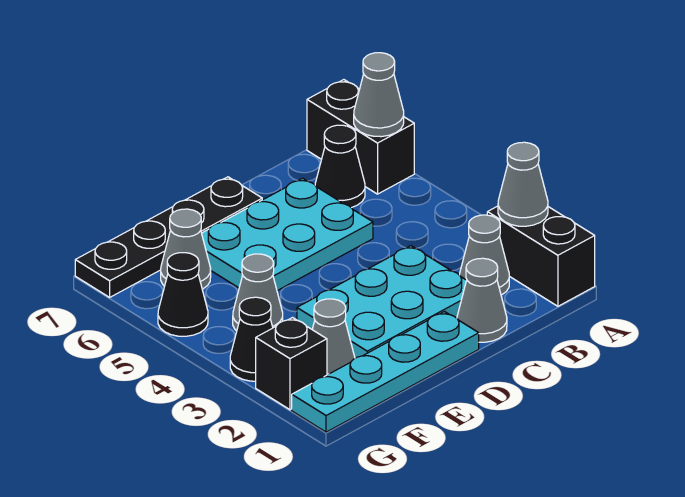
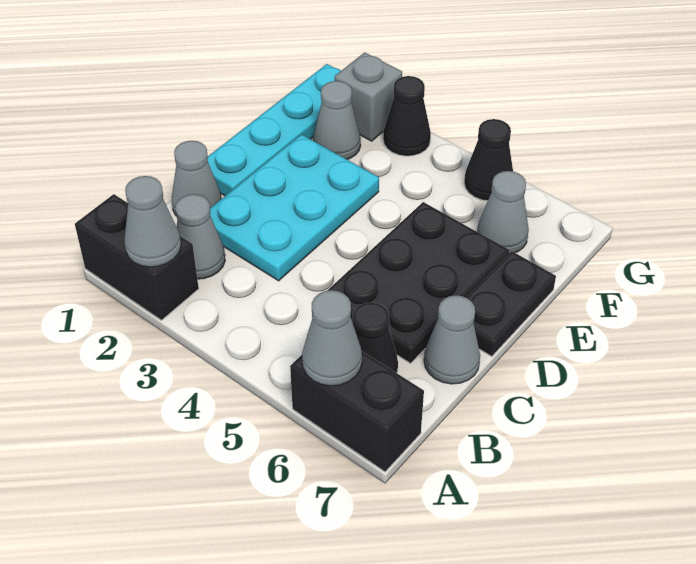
cyan plate C5:E6 level 1 -> black plate C5:E6 level 1
black plate D7:G7 level 1 -> black plate D7:E7 level 1
grey cone F4 level 1 -> grey cone C7 level 1
black brick G2 level 1 -> grey brick G2 level 1

